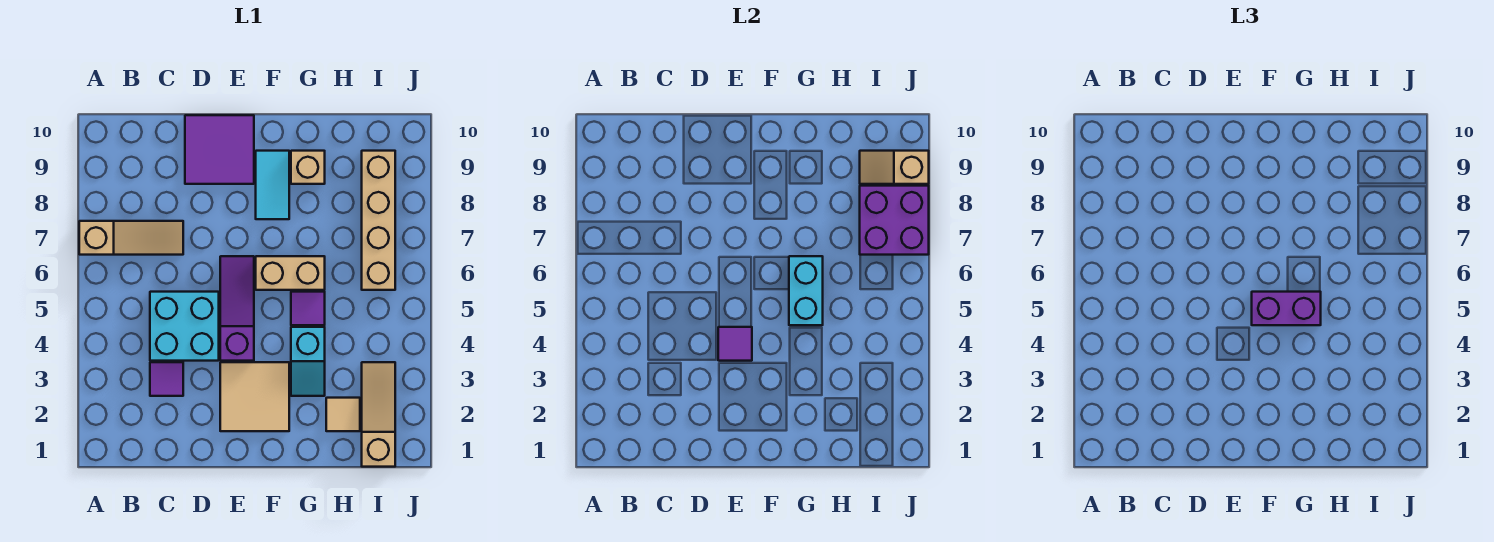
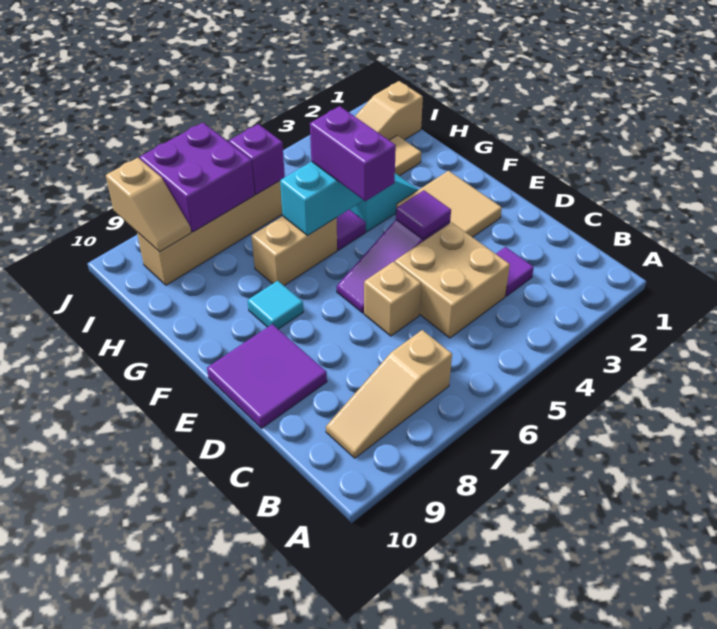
tan slope A7:C7 level 1 top A -> tan slope B7:B9 level 1 top 7
cyan brick C4:D5 level 1 -> tan brick C4:D5 level 1
tan brick F6:G6 level 1 -> tan brick G6:G7 level 1
cyan tile F8:F9 level 1 -> cyan tile F8 level 1
tan brick G9 level 1 -> tan brick D6 level 1
none -> purple brick I6 level 2

